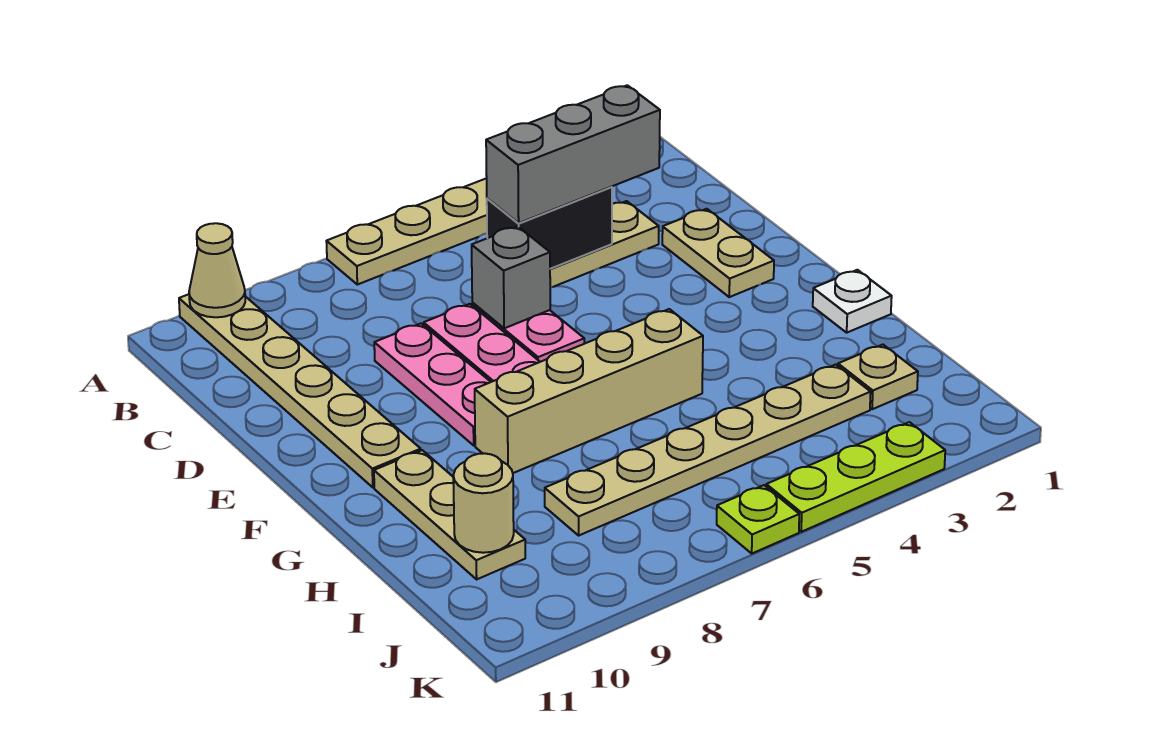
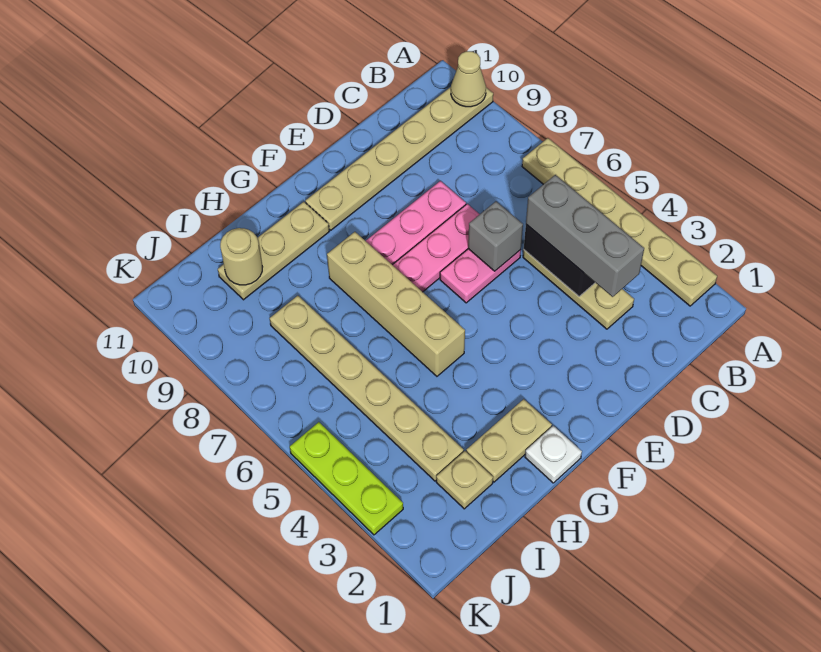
tan plate D2:E2 level 1 -> tan plate G2:H2 level 1
lime plate K6 level 1 -> none

